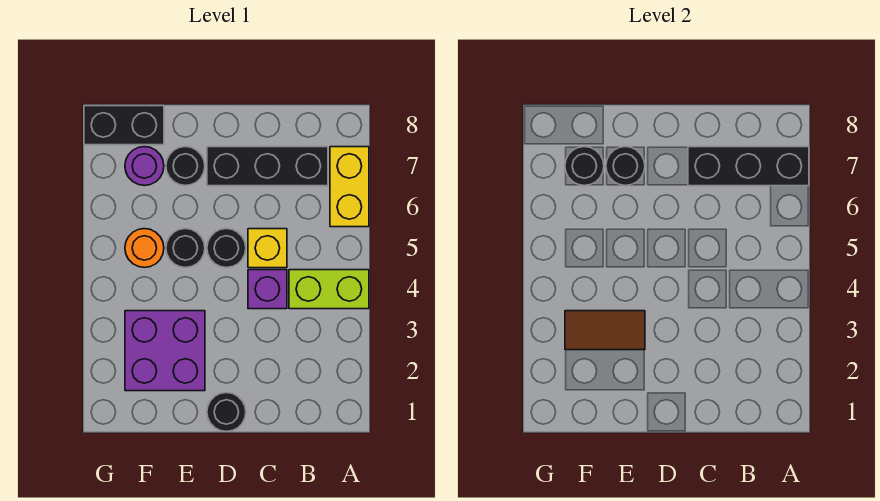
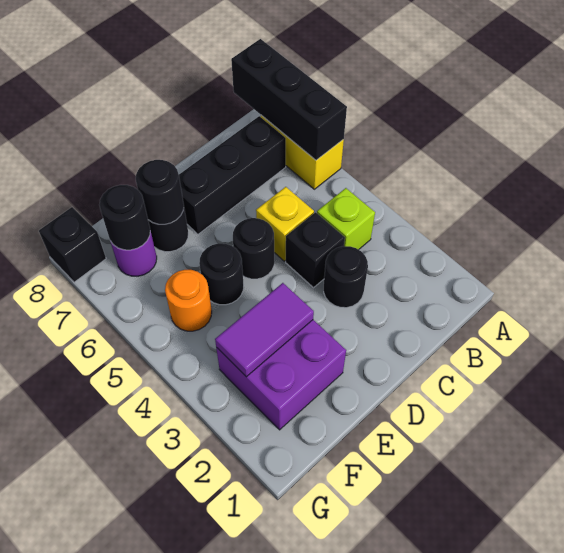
lime brick A4:B4 level 1 -> lime brick B4 level 1
black brick A7:C7 level 2 -> black brick A6:A8 level 2
purple brick C4 level 1 -> black brick C4 level 1
black round brick D1 level 1 -> black round brick C3 level 1
brown tile E3:F3 level 2 -> purple tile E3:F3 level 2
black brick F8:G8 level 1 -> black brick G8 level 1

